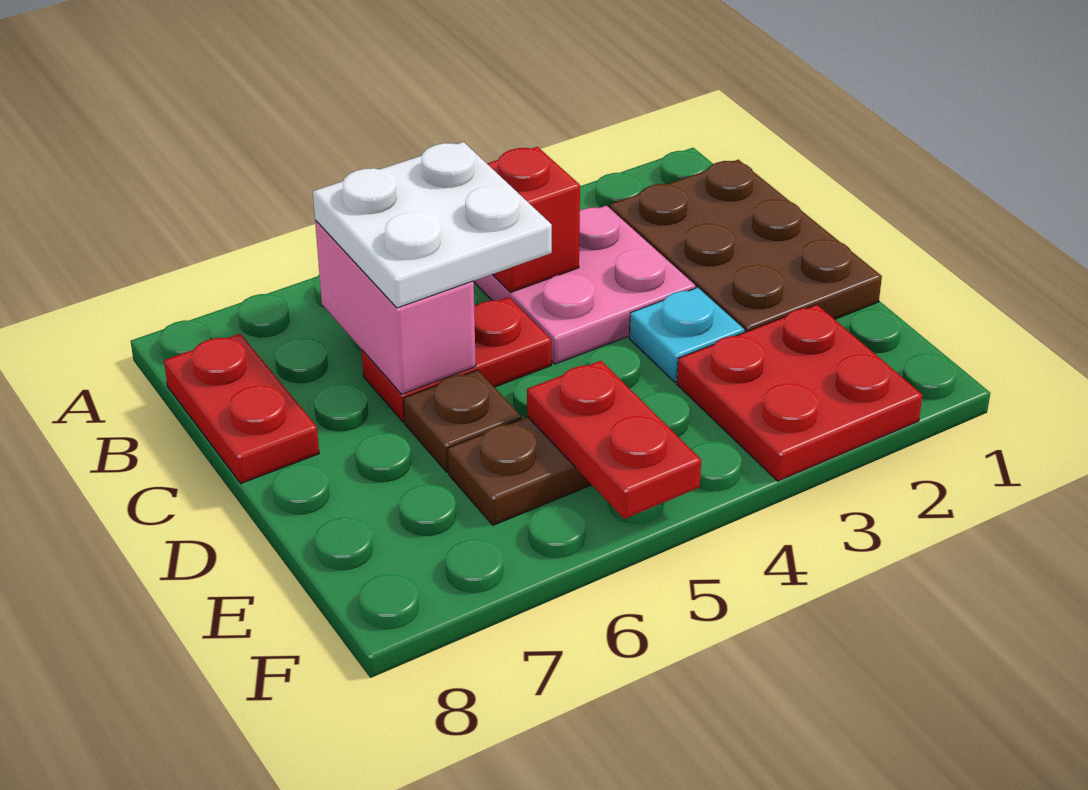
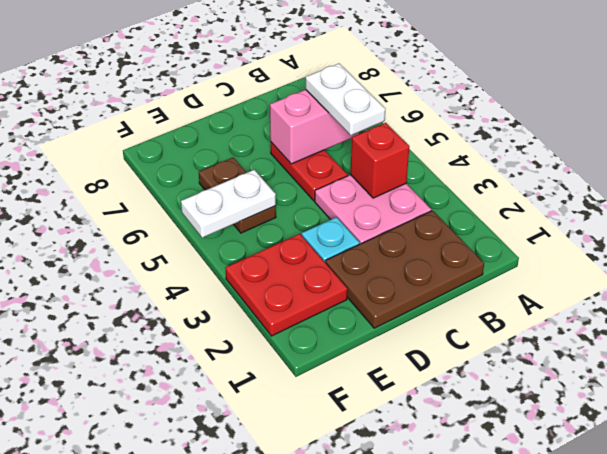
white plate B5:C6 level 3 -> white plate B5:B6 level 3
red plate B8:C8 level 1 -> none
brown plate D6 level 1 -> none
red plate E5:F5 level 2 -> white plate E5:F5 level 2

